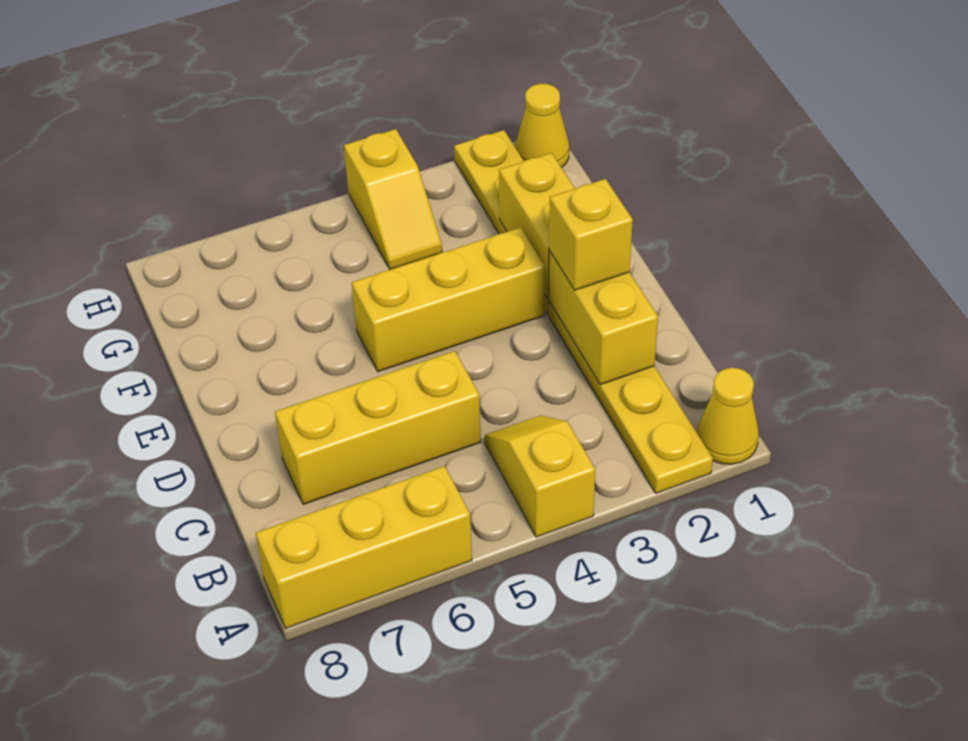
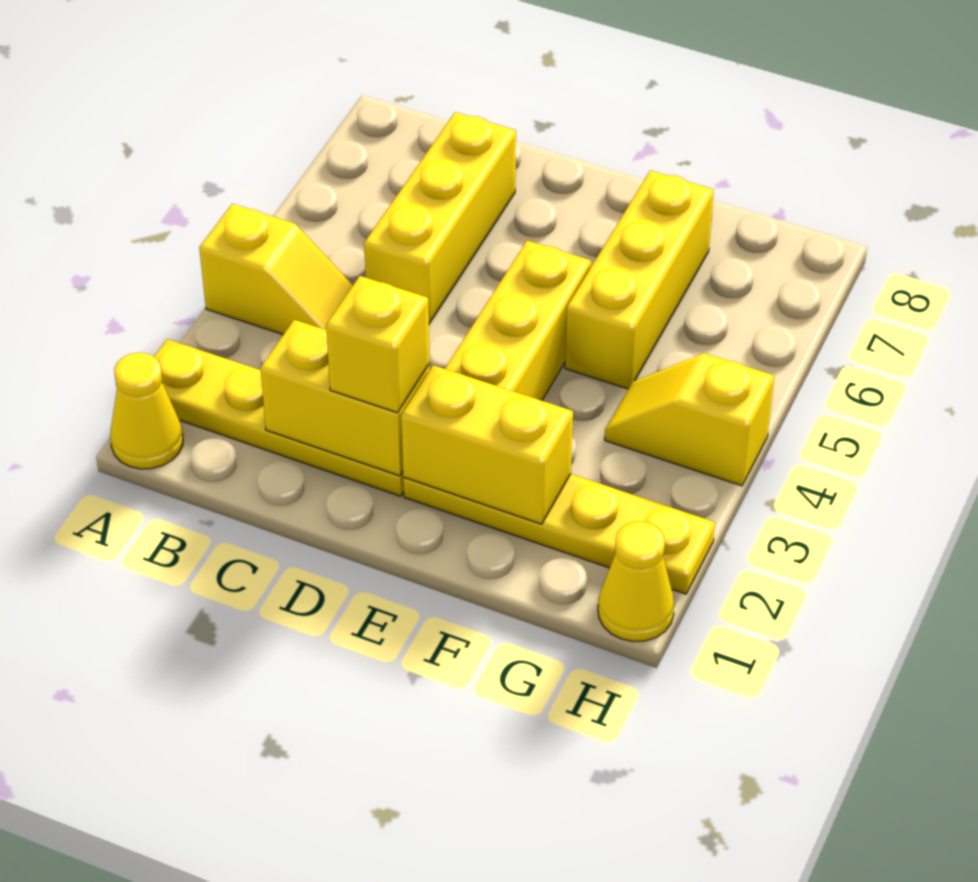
yellow brick A6:A8 level 1 -> yellow brick F5:F7 level 1

